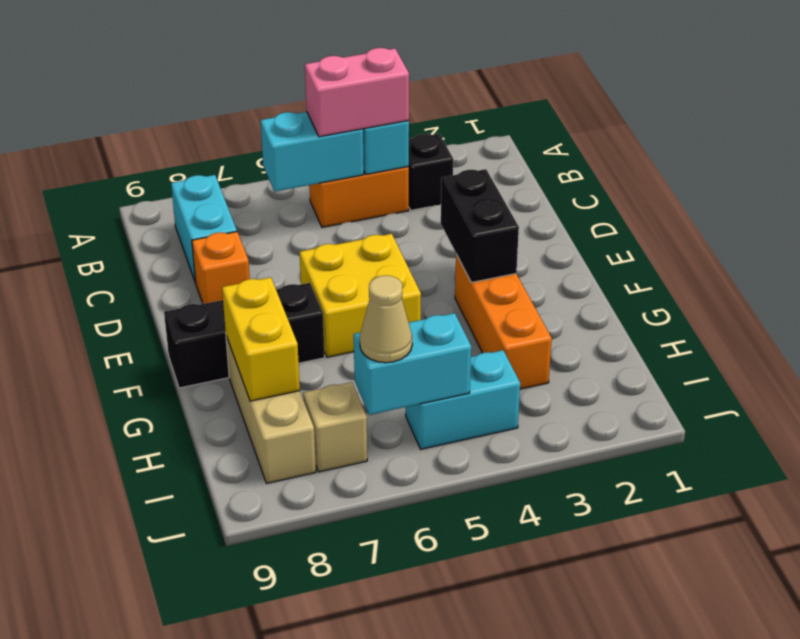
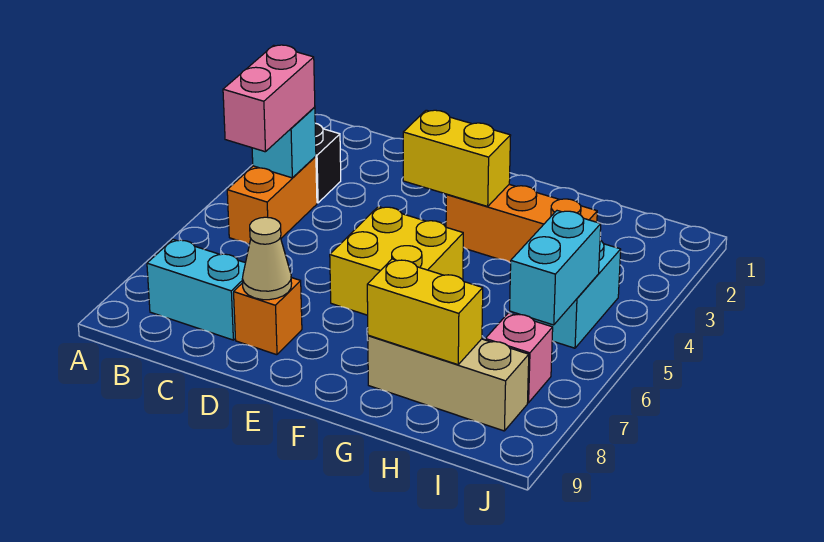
cyan brick B5:B6 level 2 -> none
black brick E3:F3 level 2 -> yellow brick E3:F3 level 2
black brick F7:F9 level 1 -> none
tan cone I6 level 3 -> tan cone D8 level 2
tan brick I7 level 1 -> pink brick I7 level 1

